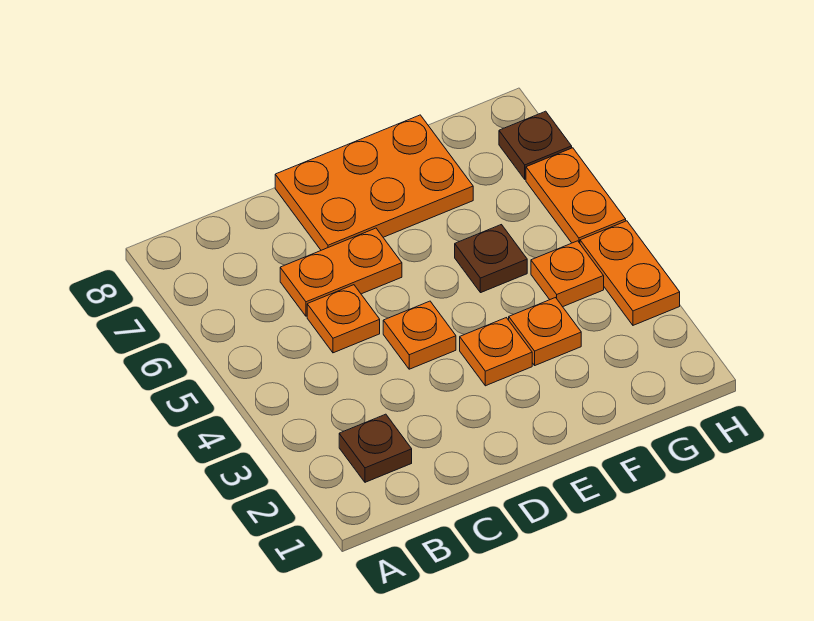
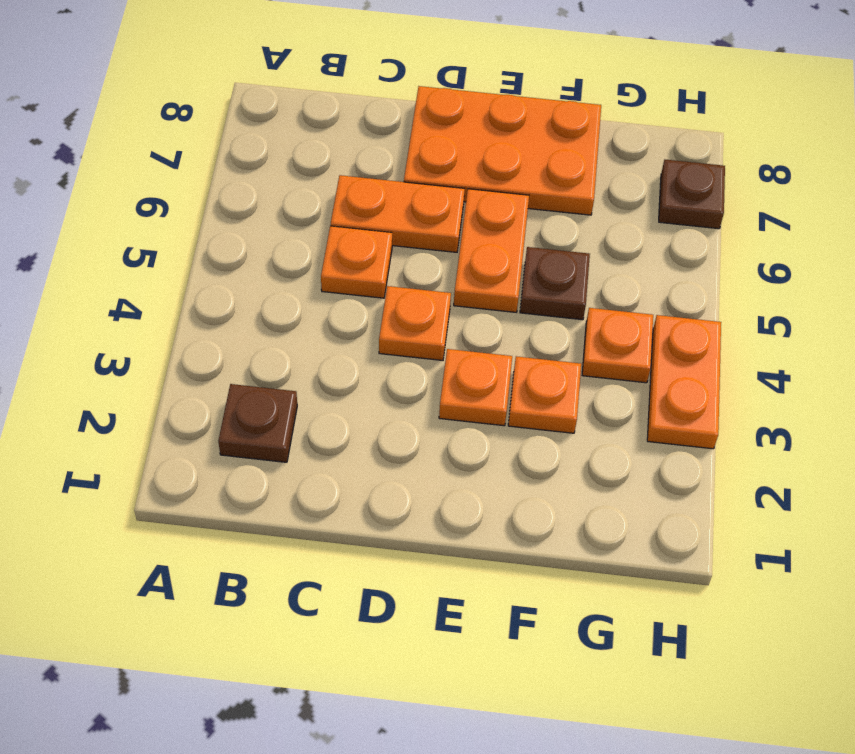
orange plate H5:H6 level 1 -> orange plate E5:E6 level 1

